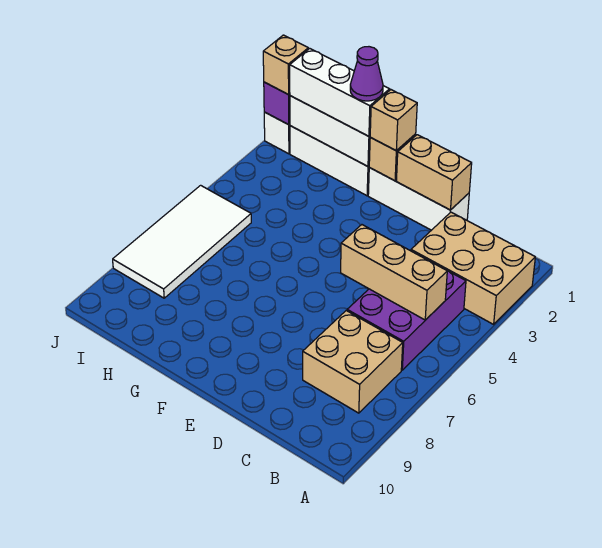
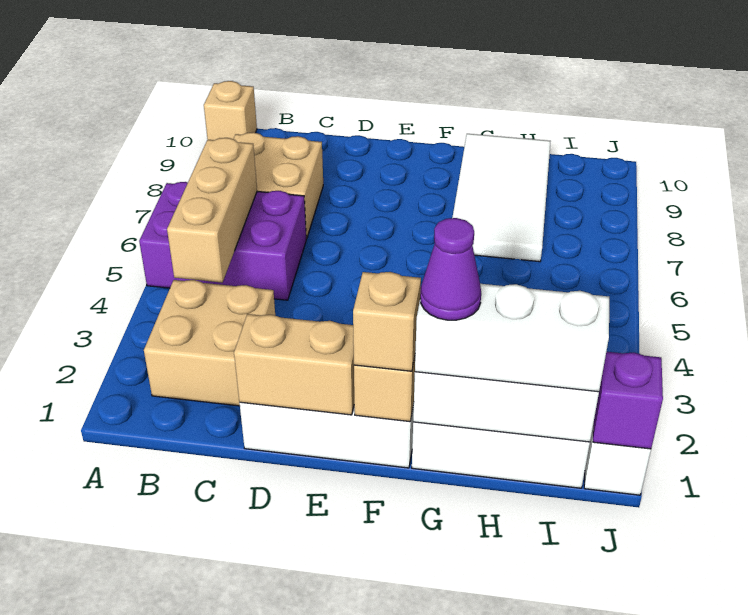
tan brick A2:C3 level 1 -> tan brick B2:C3 level 1
purple brick B4:C6 level 1 -> purple brick A5:C6 level 1
tan brick B5:D5 level 2 -> tan brick B4:B6 level 2
white tile I5:J8 level 1 -> white tile G7:H10 level 1
tan brick J1 level 3 -> tan brick A10 level 1

